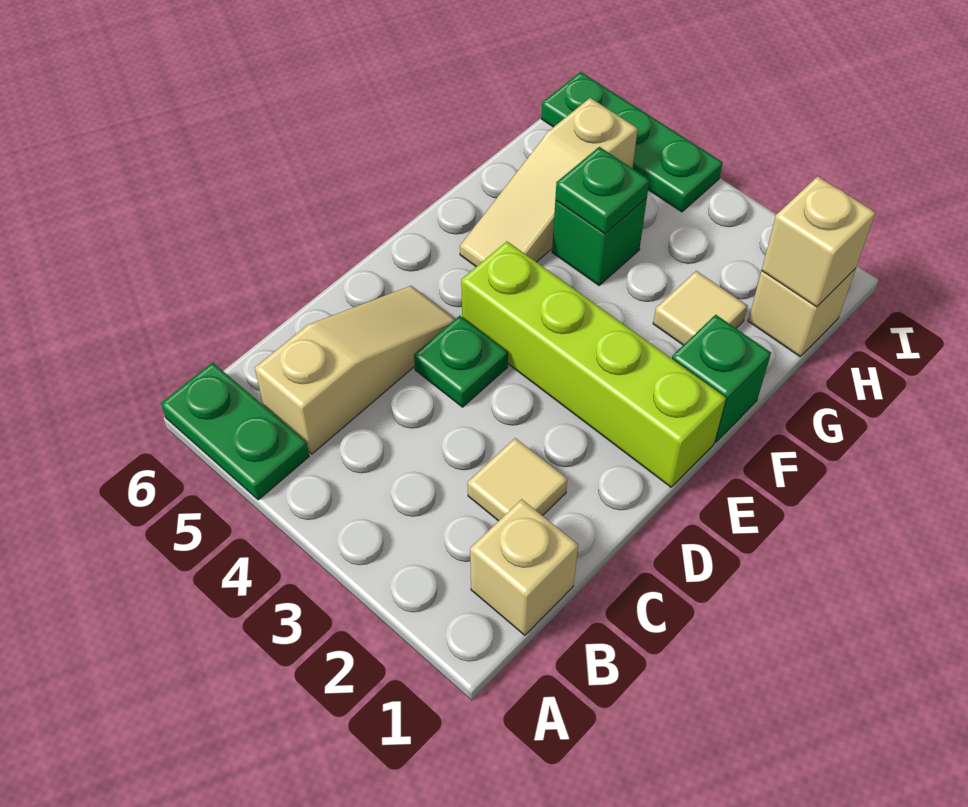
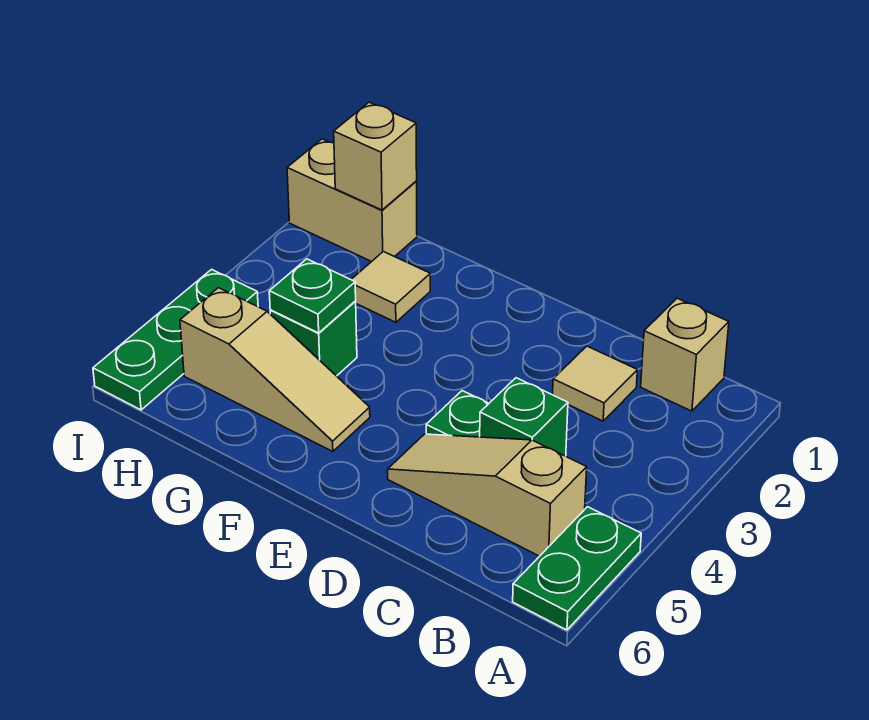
lime brick E1:E4 level 1 -> none
green brick F1 level 1 -> green brick C4 level 1
tan brick H1 level 1 -> tan brick H1:I1 level 1

